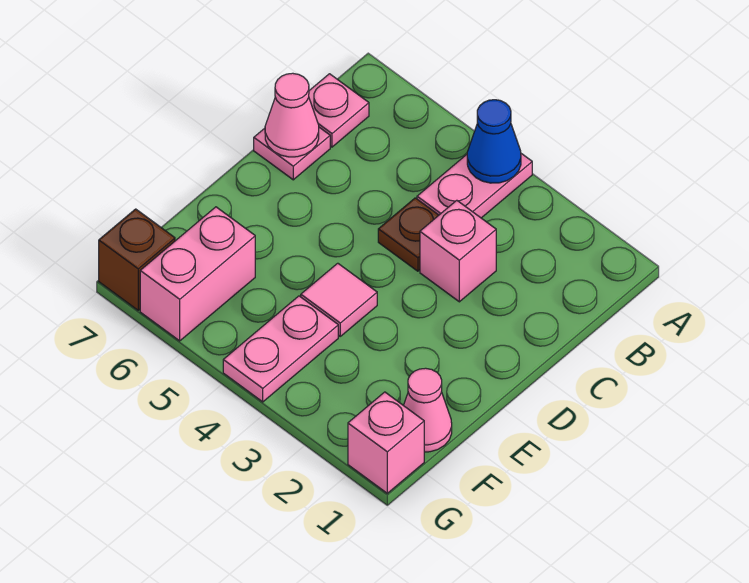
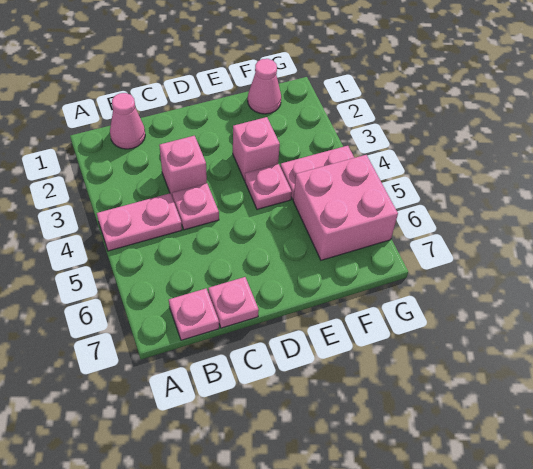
blue cone A4 level 2 -> none
brown plate C4 level 1 -> pink plate C4 level 1
pink cone C7 level 2 -> pink cone B1 level 1
pink tile E4 level 1 -> pink plate E4 level 1
pink brick F6:G6 level 1 -> pink brick F5:G6 level 1
pink brick G1 level 1 -> pink brick E3 level 1
brown brick G7 level 1 -> none

